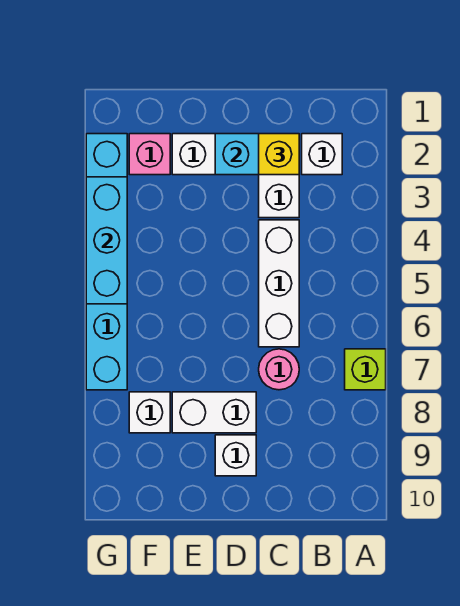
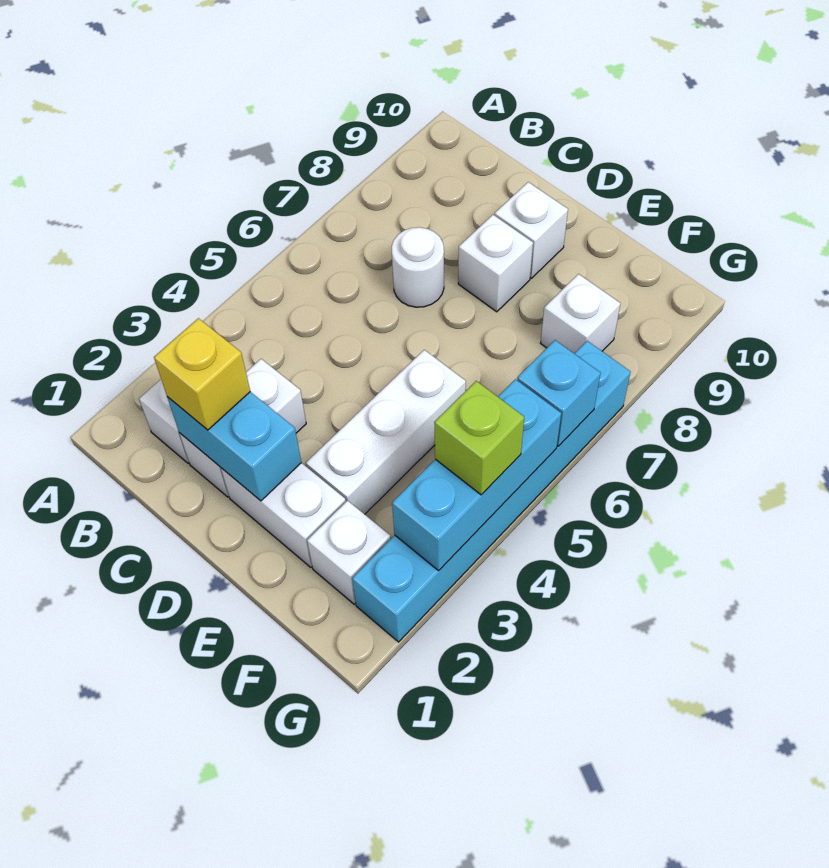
lime brick A7 level 1 -> lime brick G4 level 3
white brick C4:C6 level 1 -> white brick E3:E5 level 1
pink round brick C7 level 1 -> white round brick C7 level 1
white brick D8:E8 level 1 -> white brick D8 level 1
pink brick F2 level 1 -> white brick F2 level 1
none -> cyan brick G6 level 2

